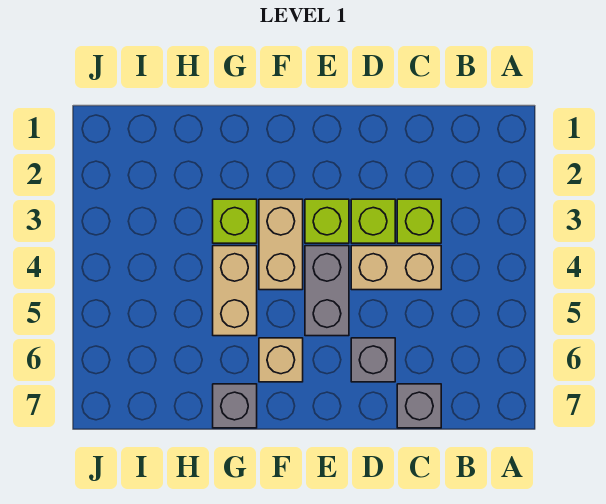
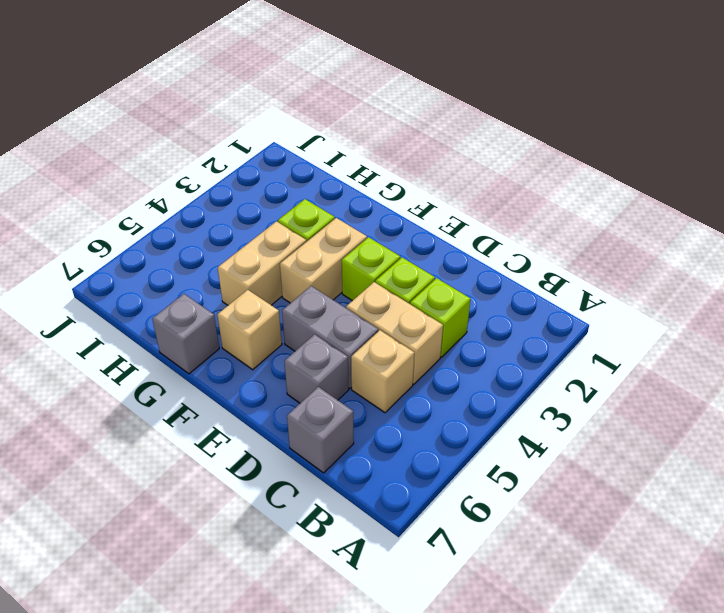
none -> tan brick C5 level 1
grey brick E4:E5 level 1 -> grey brick D5:E5 level 1

